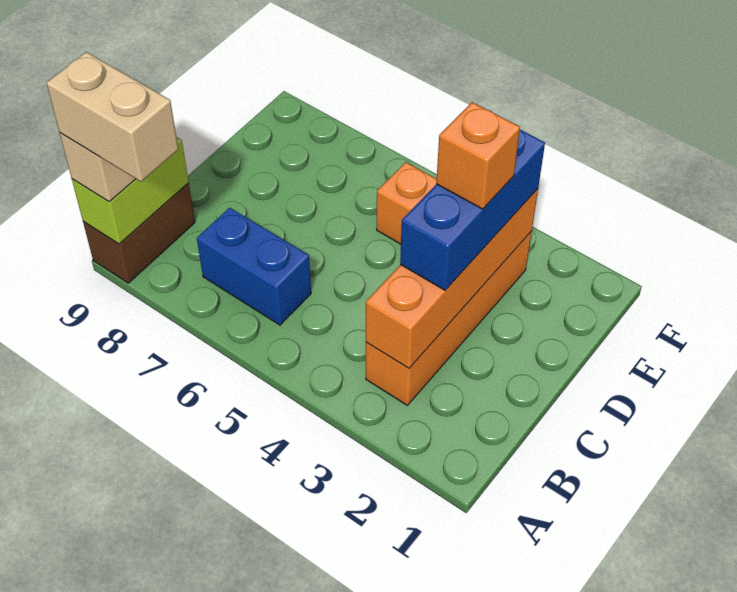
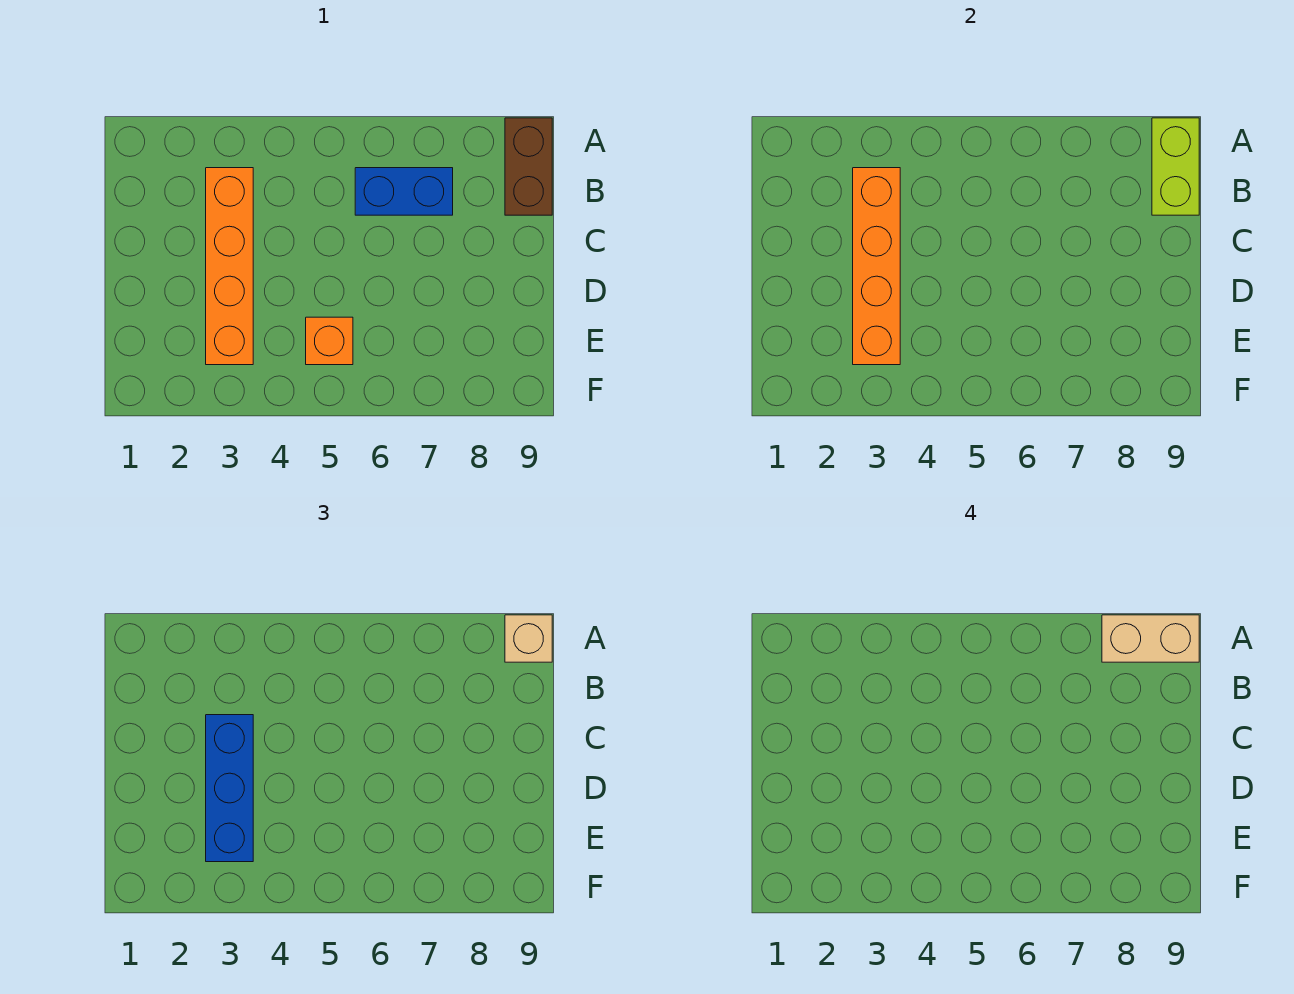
orange brick D3 level 4 -> none

